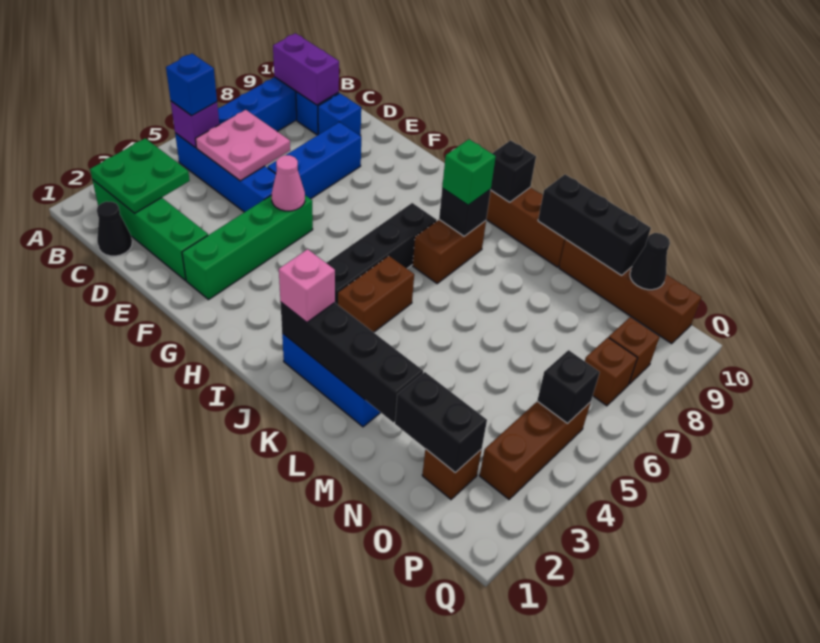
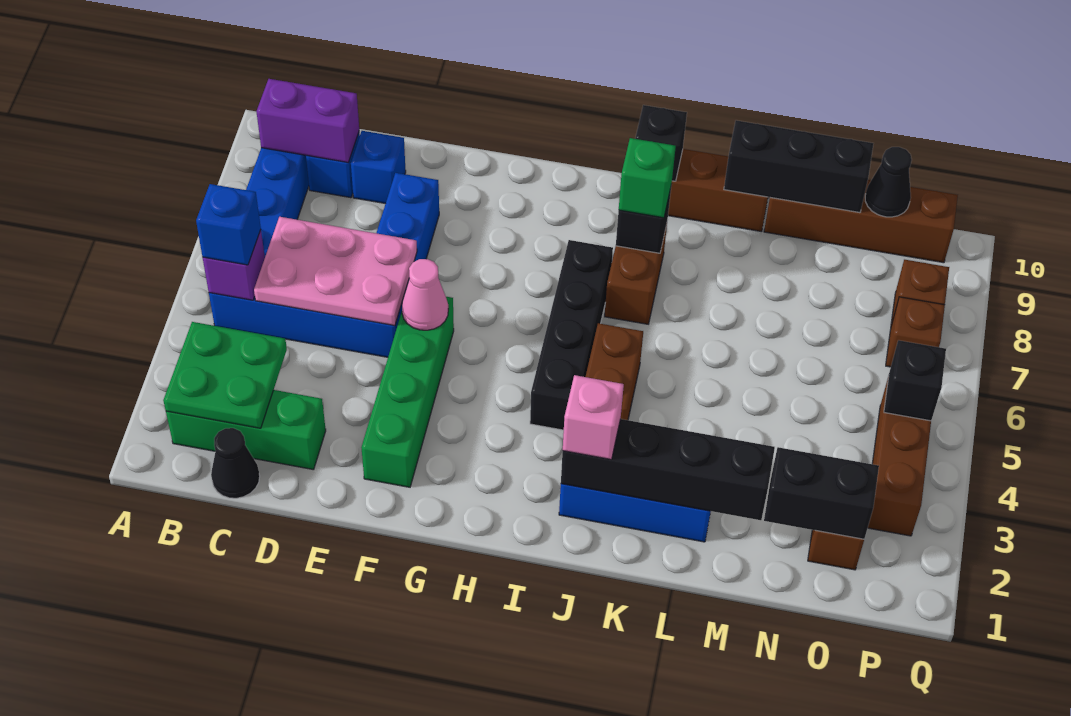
green brick B2:E2 level 1 -> green brick B2:D2 level 1
pink plate C5:D6 level 2 -> pink plate C5:E6 level 2

